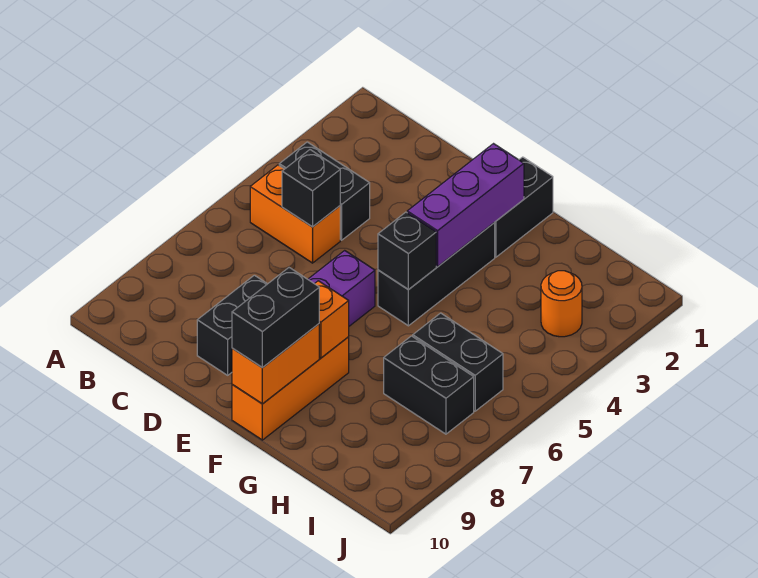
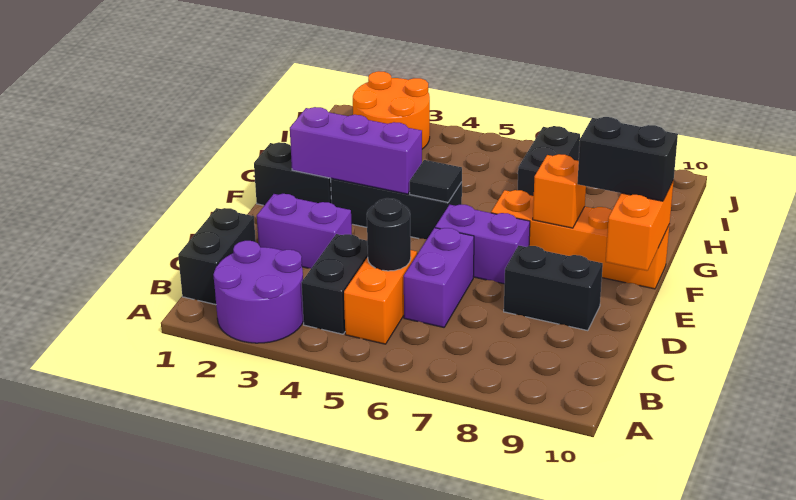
none -> purple round brick A2:B3 level 1
black brick C5 level 2 -> black round brick C5 level 2
none -> purple brick C6:D6 level 1
none -> purple brick D2:D3 level 1
black brick F5 level 2 -> black tile F5 level 2
orange brick F8:F10 level 1 -> orange brick F7:F10 level 1
orange brick F9:F10 level 2 -> orange brick E10:F10 level 2
black brick H6:I6 level 1 -> black brick B1:C1 level 1
orange round brick I3 level 1 -> orange round brick I2:J3 level 1

